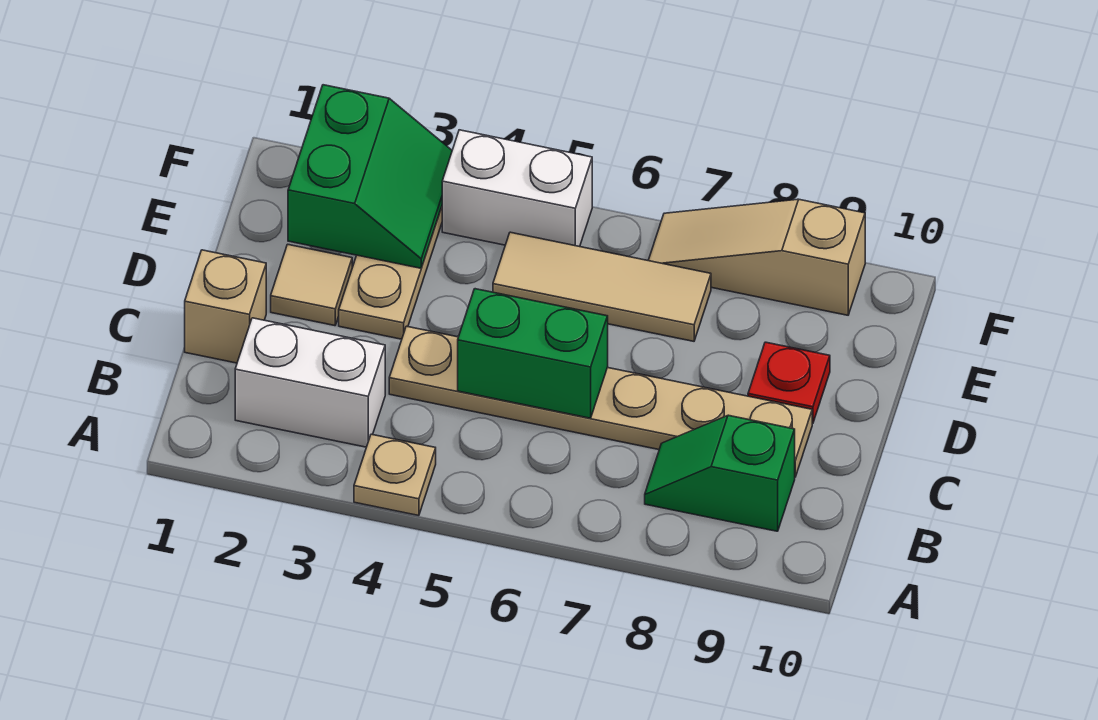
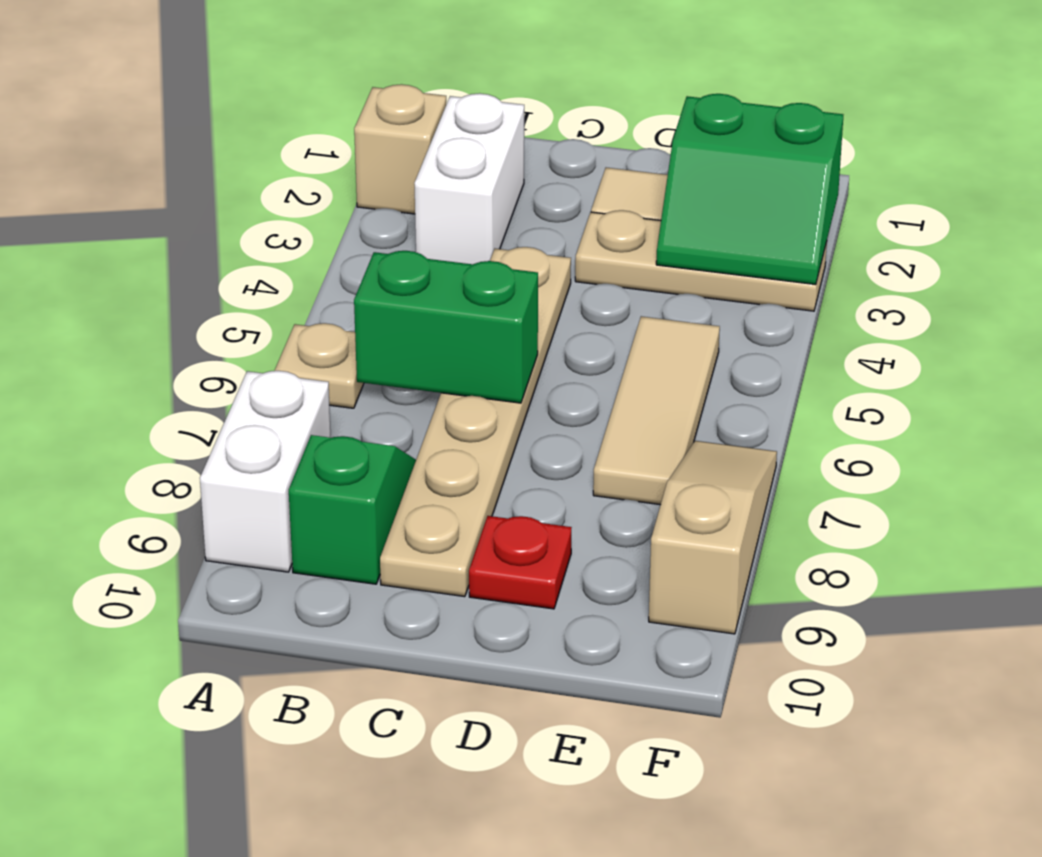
tan plate A4 level 1 -> tan plate A6 level 1
tan brick C1 level 1 -> tan brick A2 level 1
green brick C5:C6 level 2 -> green brick B6:C6 level 2
white brick F4:F5 level 1 -> white brick A8:A9 level 1

